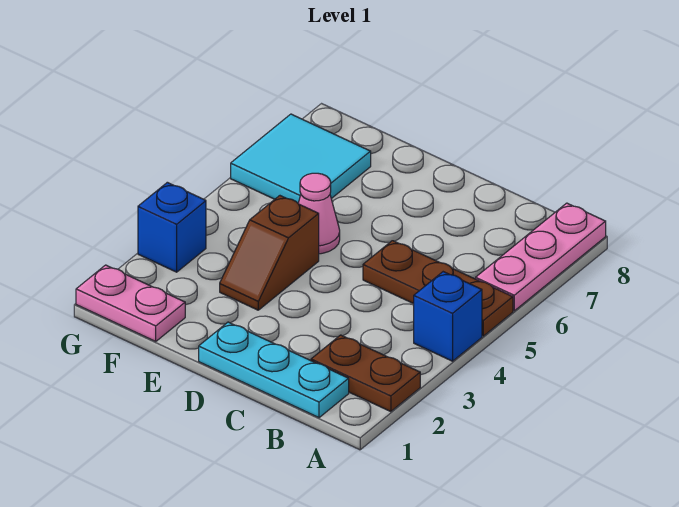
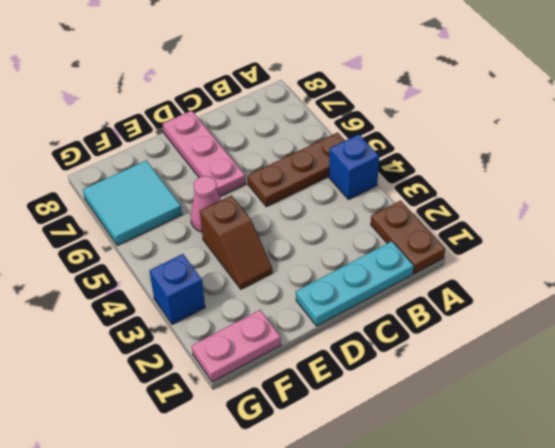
brown plate A2:B2 level 1 -> brown plate A1:A2 level 1
pink plate A6:A8 level 1 -> pink plate D6:D8 level 1

